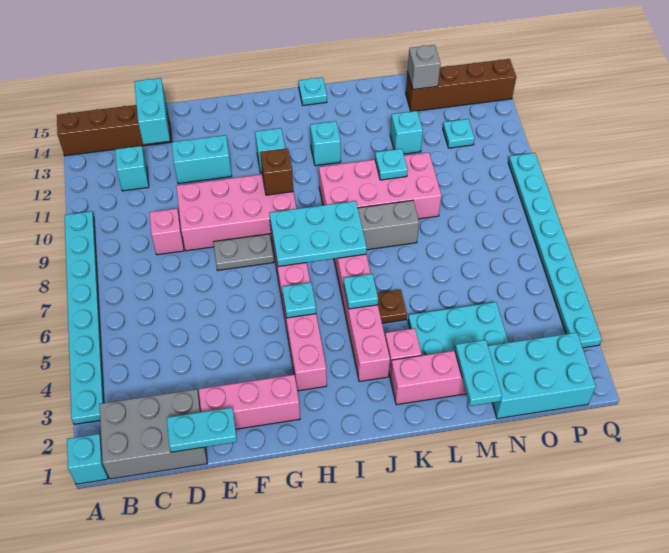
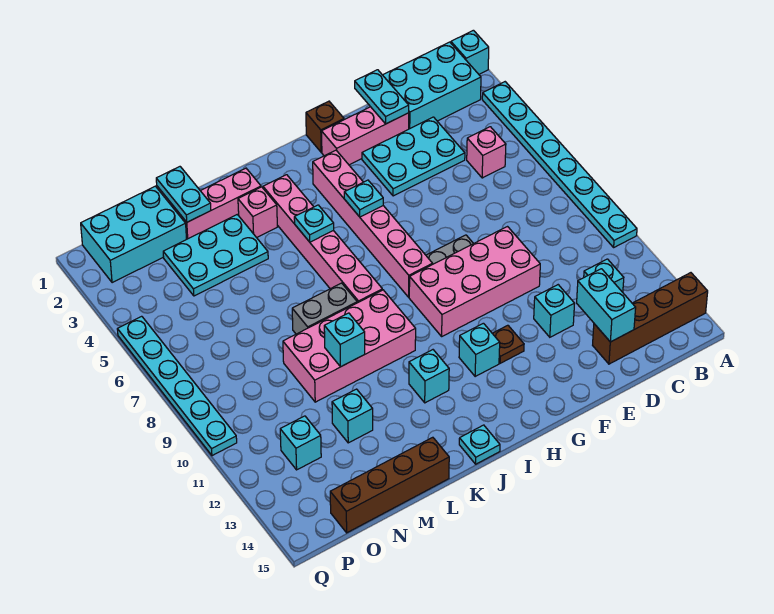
grey brick B1:D2 level 1 -> cyan brick B1:D2 level 1
cyan plate D1:E1 level 2 -> cyan plate E1:E2 level 2
pink brick D9 level 1 -> pink brick C5 level 1
cyan brick E12:F12 level 1 -> cyan brick E12 level 1
cyan plate H7:J8 level 2 -> cyan plate D3:F4 level 1
brown brick H10 level 2 -> brown brick G1 level 1
brown plate K5 level 1 -> brown plate G12 level 1
cyan plate L10 level 2 -> cyan brick L10 level 2
brown brick N14:Q14 level 1 -> brown brick L15:O15 level 1
grey brick N14 level 2 -> none
cyan plate O12 level 1 -> cyan brick O12 level 1
cyan plate Q3:Q10 level 1 -> cyan plate Q5:Q10 level 1

